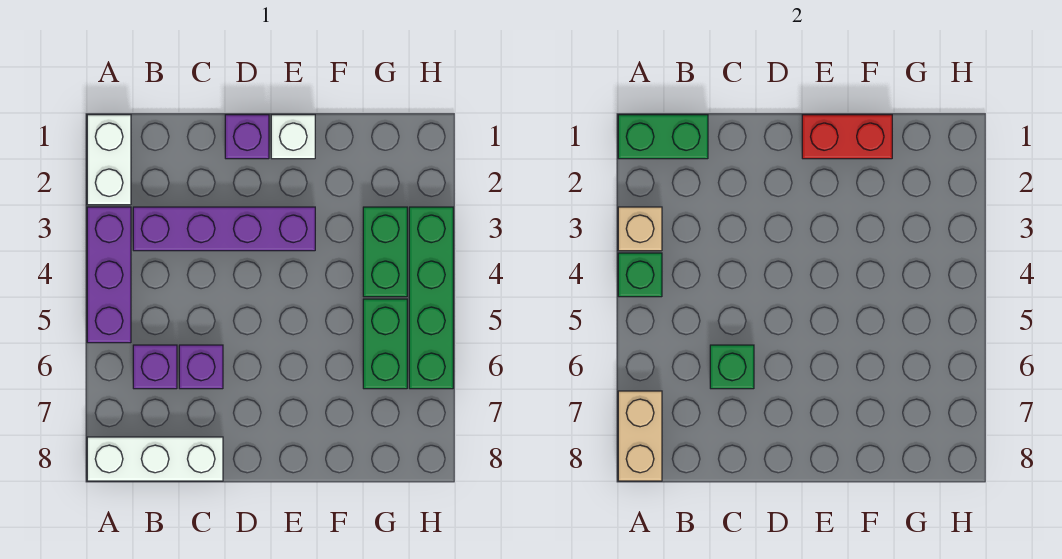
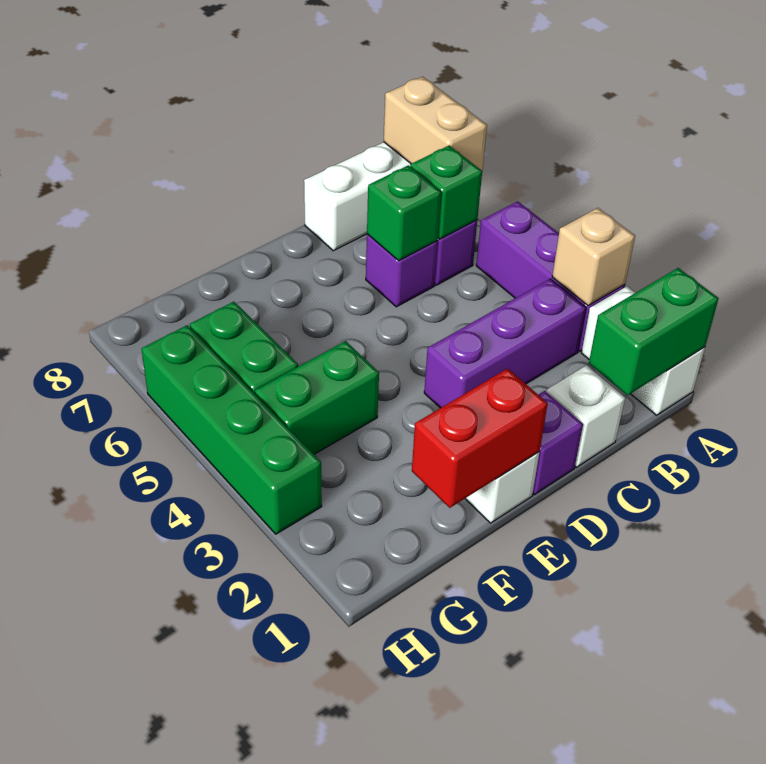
green brick A4 level 2 -> green brick B6 level 2
purple brick B3:E3 level 1 -> purple brick B3:D3 level 1
none -> white brick C1 level 1
green brick G3:G4 level 1 -> green brick F4:G4 level 1

